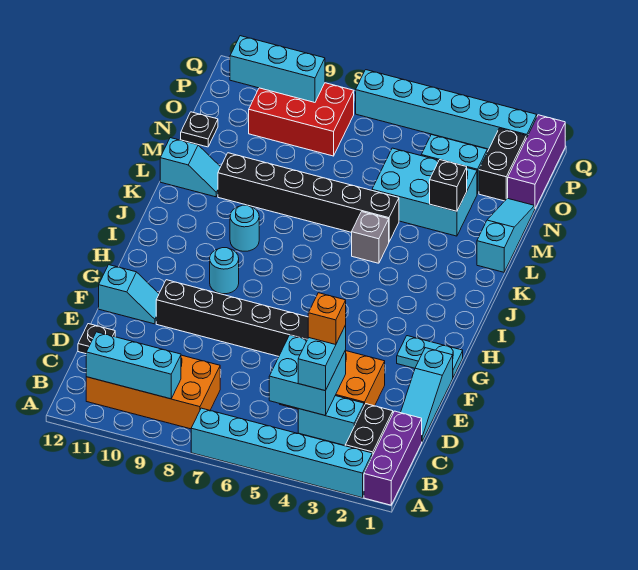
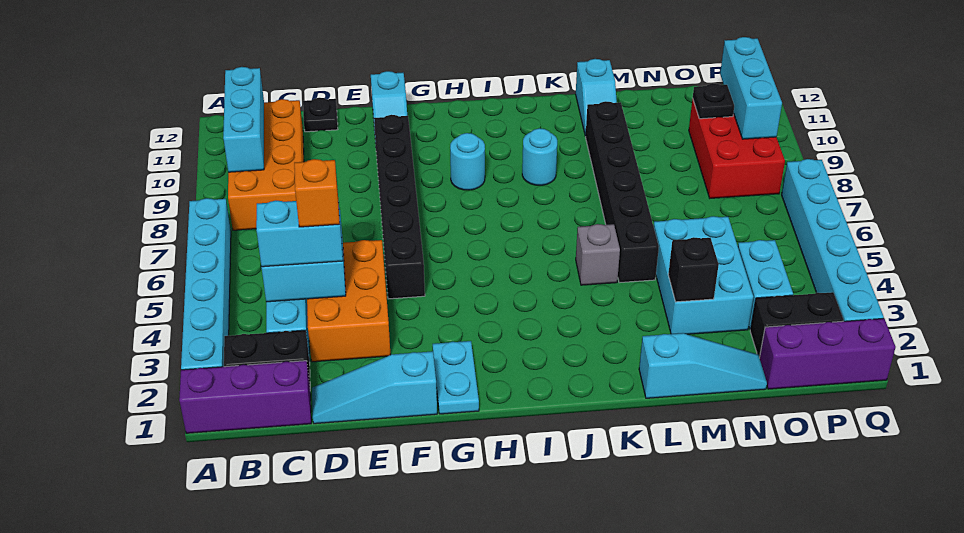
black plate N12 level 1 -> black plate O10 level 2

